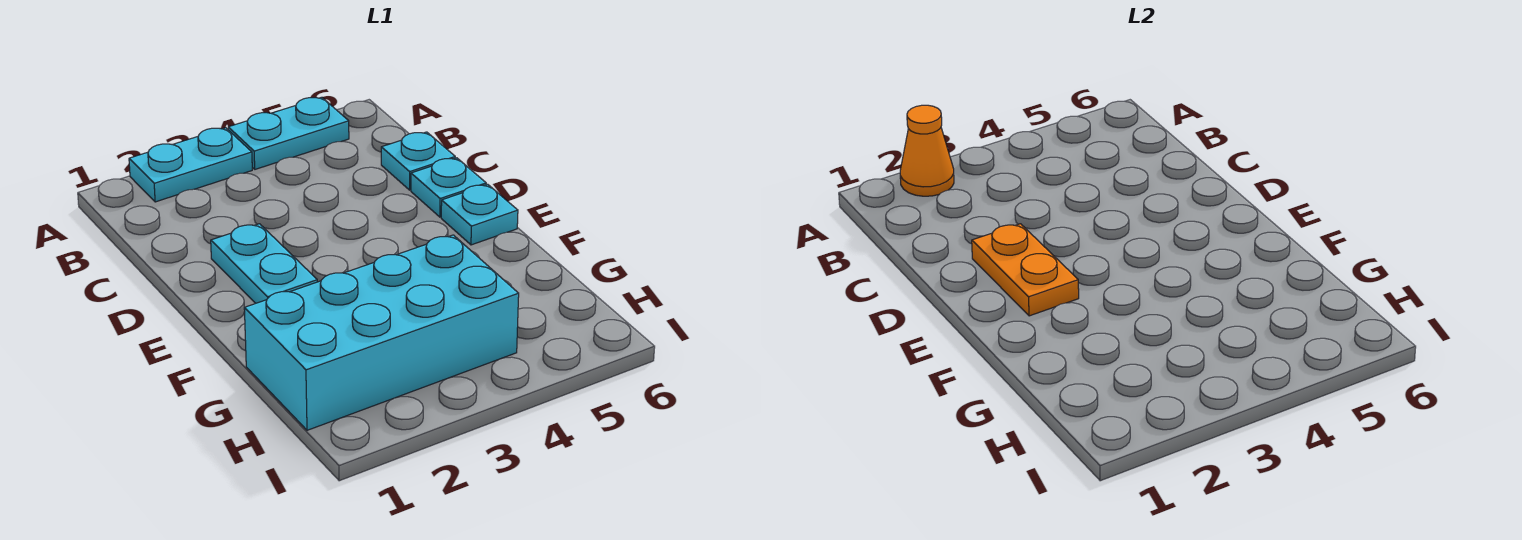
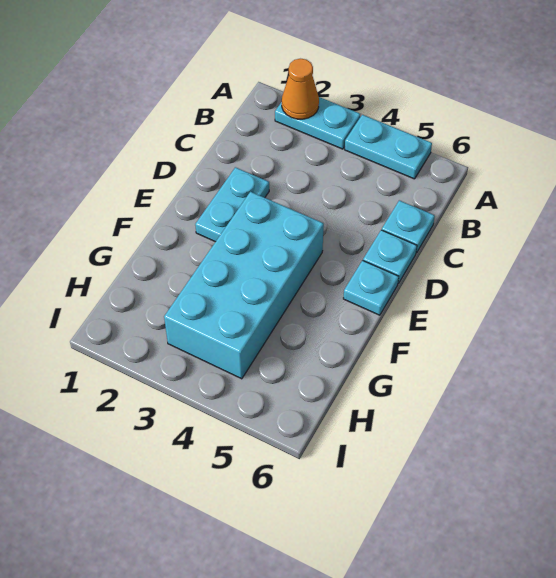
orange plate D2:E2 level 2 -> none
cyan brick G1:H4 level 1 -> cyan brick E3:H4 level 1

